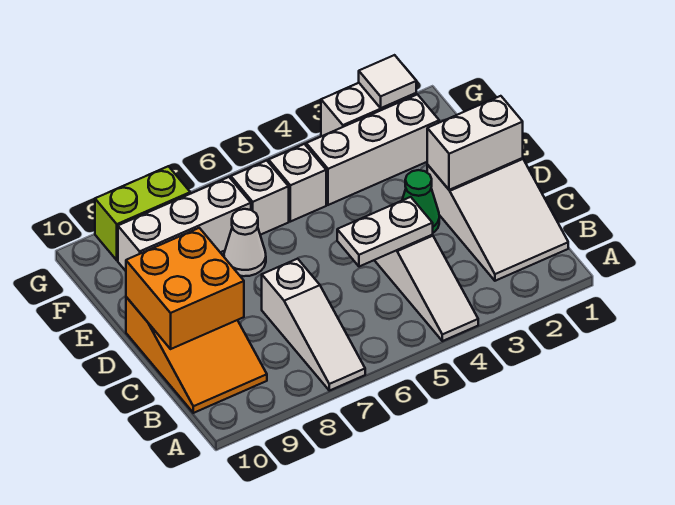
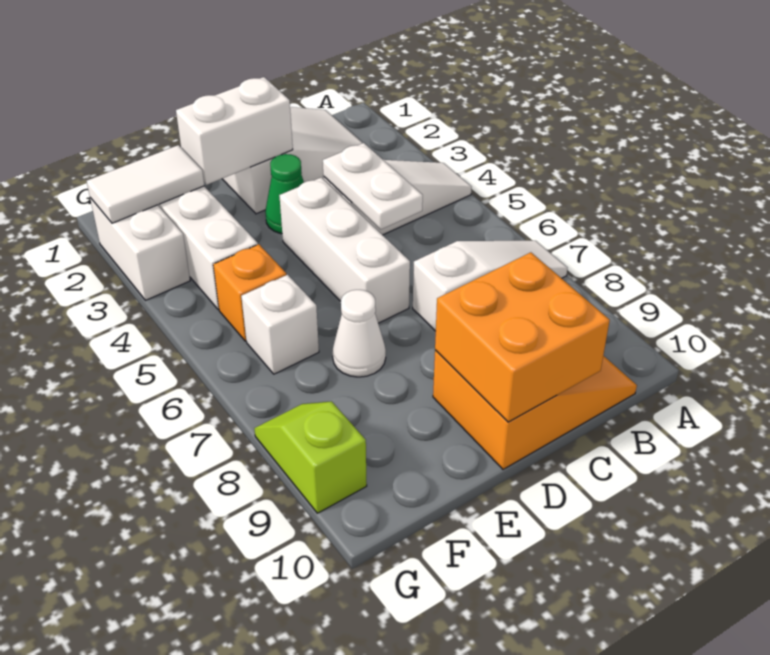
white brick D1:D2 level 2 -> white brick D2:E2 level 2
white brick F5 level 1 -> orange brick F5 level 1
white brick F7:F9 level 1 -> white brick D4:D6 level 1
white tile G2 level 2 -> white tile F2:G2 level 2
lime brick G8:G9 level 1 -> lime slope G8:G9 level 1 top 9

